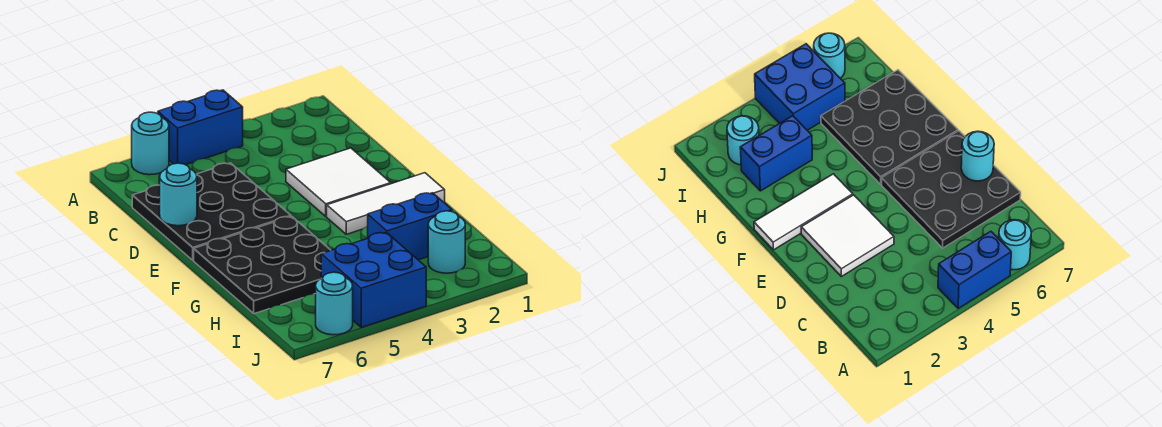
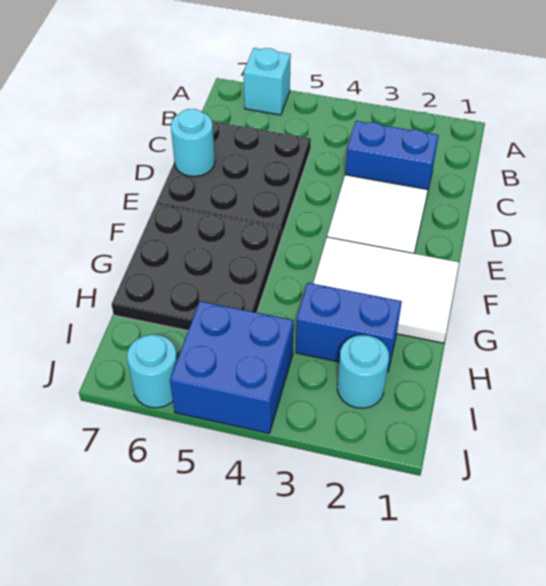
blue brick A4:A5 level 1 -> blue brick C2:C3 level 1
cyan round brick A6 level 1 -> cyan brick A6 level 1
white tile F1:F3 level 1 -> white tile F1:G3 level 1

